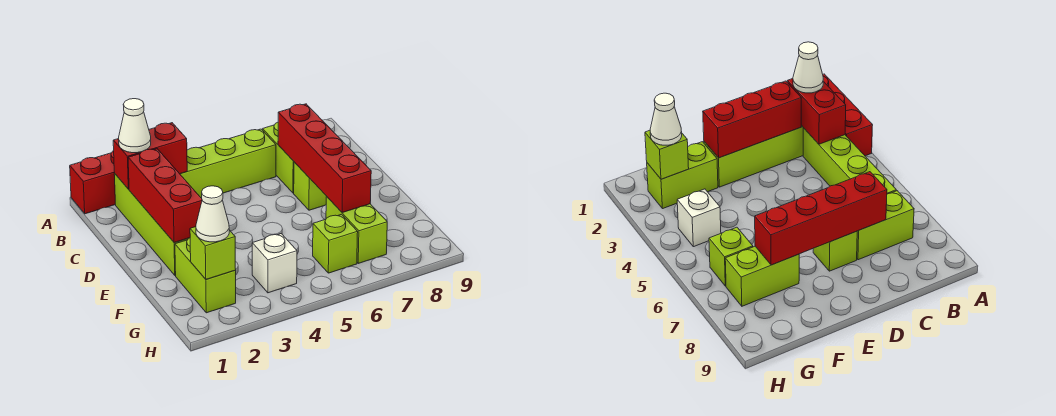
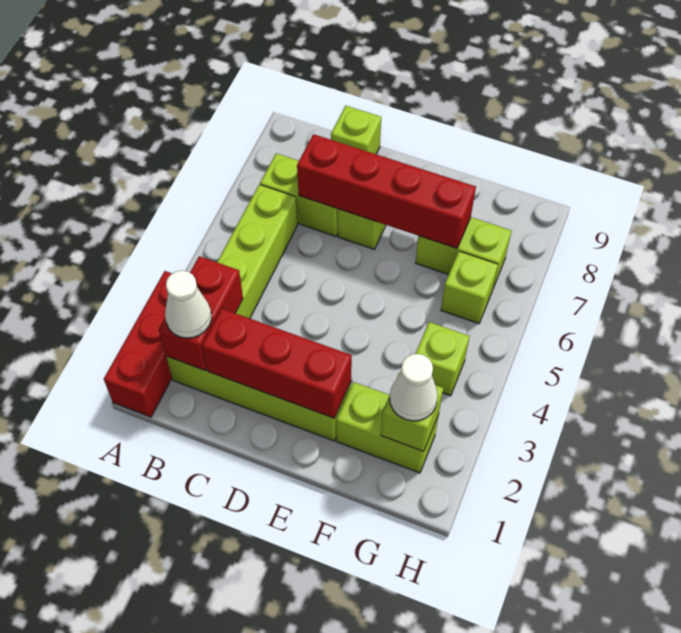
none -> lime brick C9 level 1
white brick G4 level 1 -> lime brick G4 level 1

